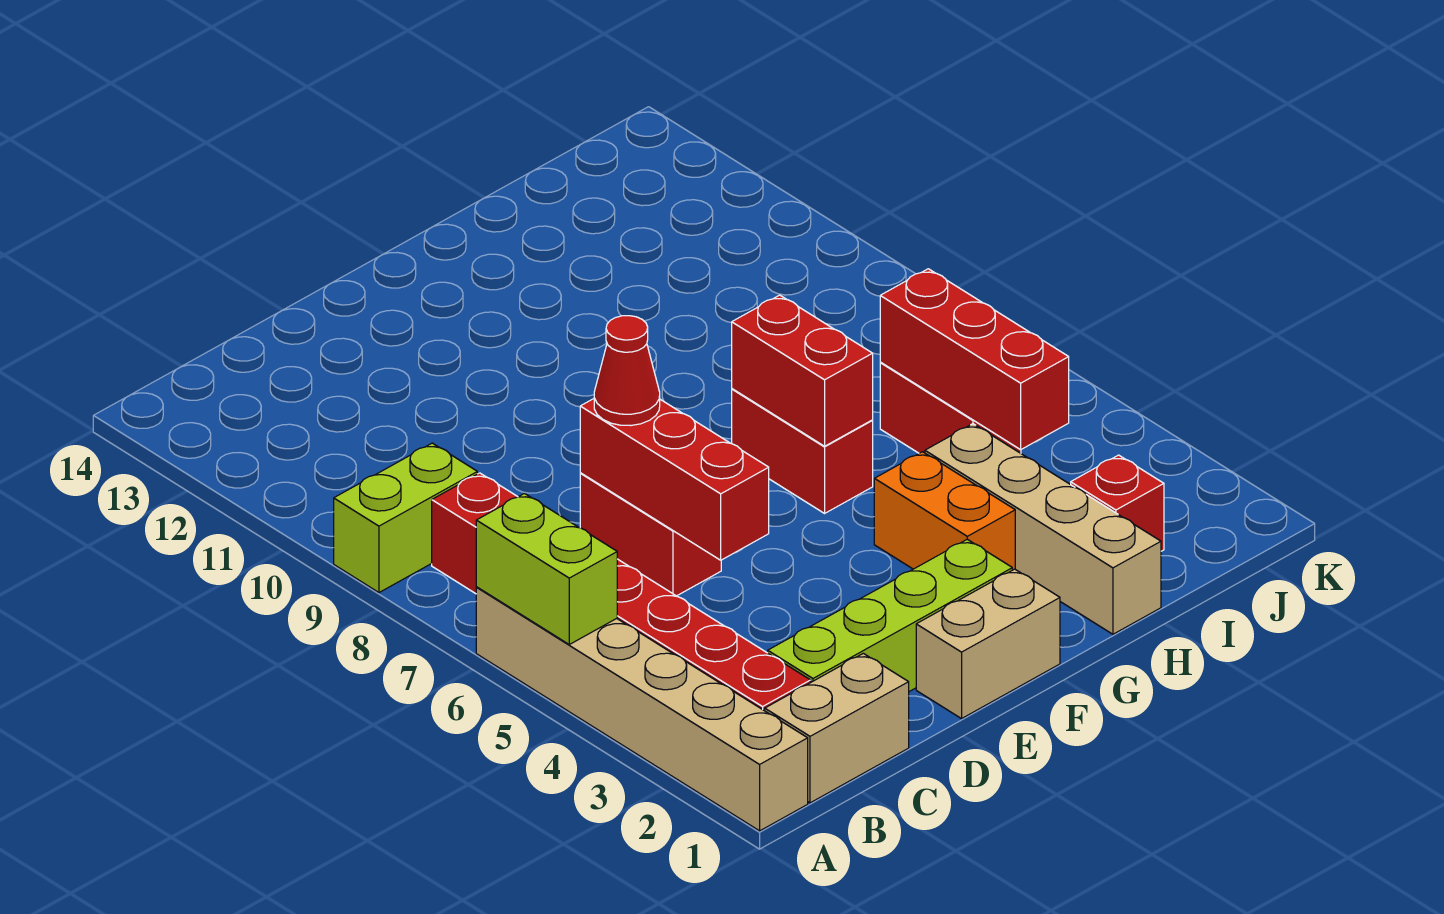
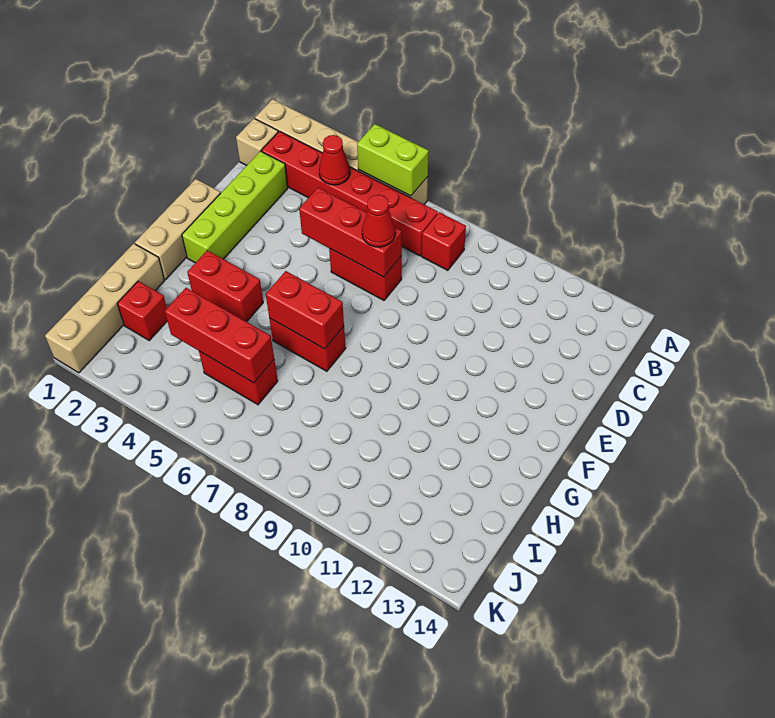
lime brick A9:B9 level 1 -> none
tan brick B1:C1 level 1 -> tan brick B1 level 1
none -> red cone B4 level 2
tan brick E1:F1 level 1 -> tan brick E1:G1 level 1
orange brick G3:G4 level 1 -> red brick G3:G4 level 1
tan brick H1:H4 level 1 -> tan brick H1:K1 level 1

